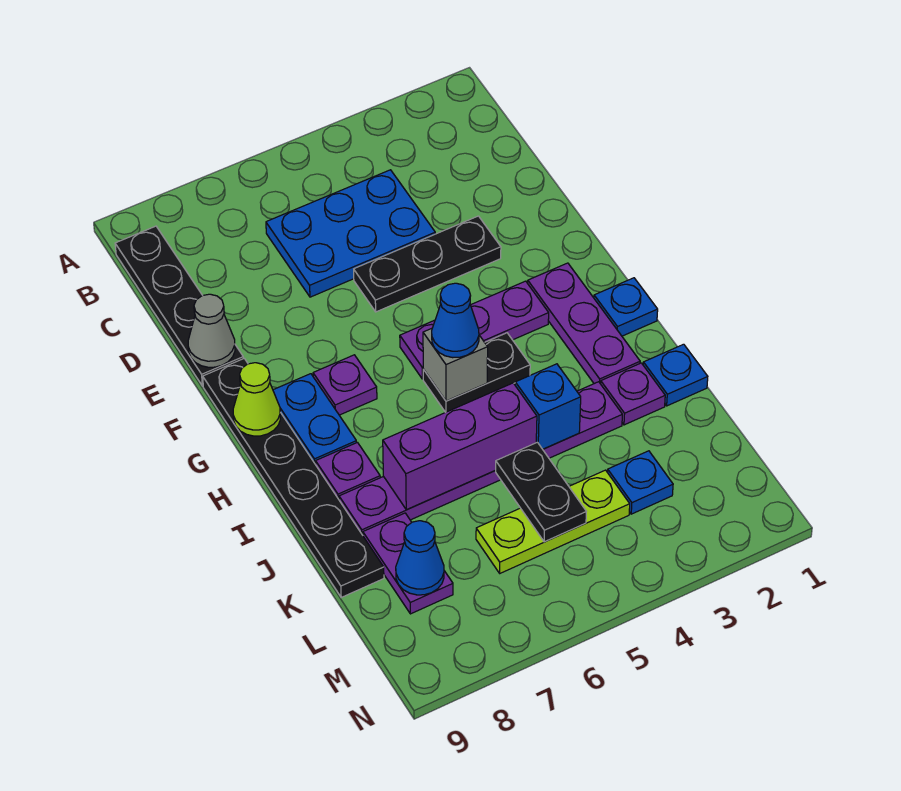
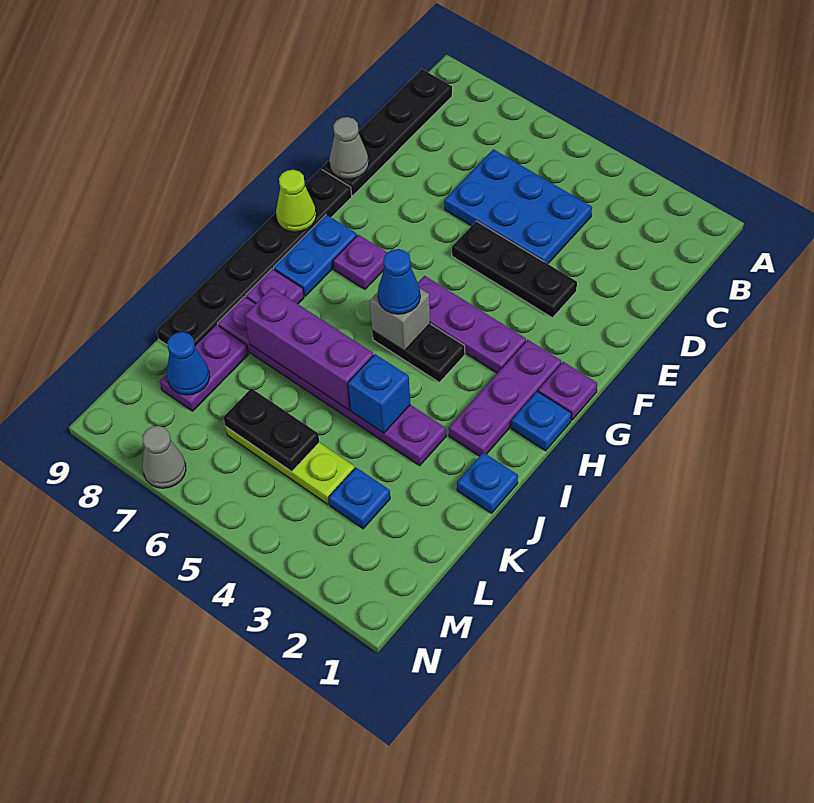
purple plate J2 level 1 -> purple plate G1 level 1
black plate K5:L5 level 2 -> black plate L5:L6 level 2
none -> grey cone N7 level 1

